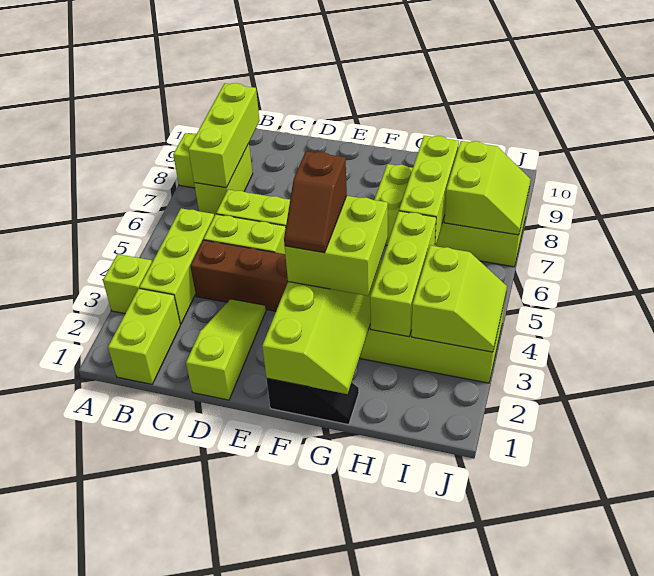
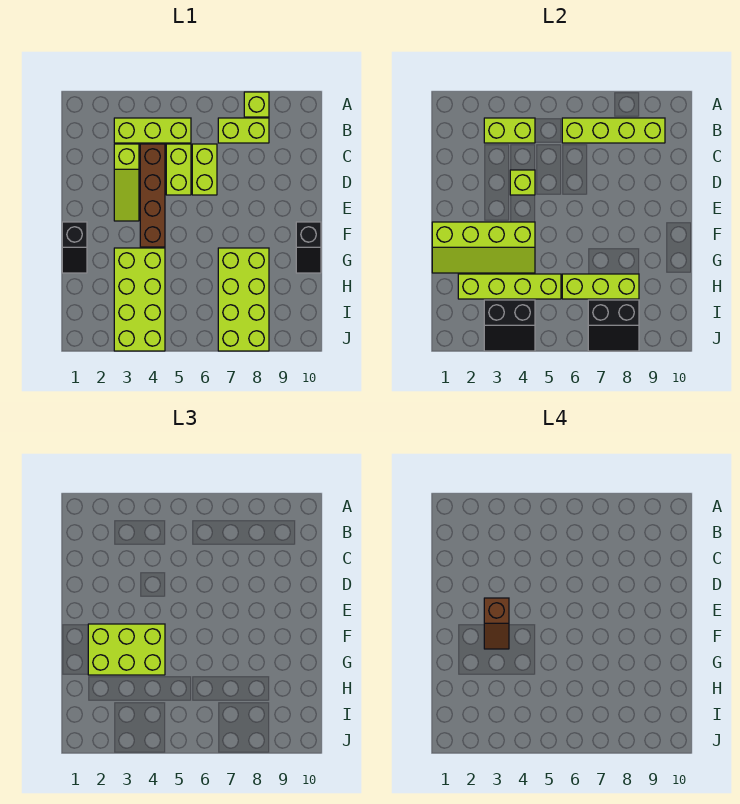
lime brick A3 level 1 -> lime brick D4 level 2
lime brick B1:B2 level 1 -> lime brick B3:B4 level 2
lime brick B7:B9 level 2 -> lime brick B6:B9 level 2
lime slope D1:D3 level 1 top 1 -> lime slope C3:E3 level 1 top C
lime brick F3:G4 level 3 -> lime brick F2:G4 level 3
brown slope F3:F4 level 4 top 4 -> brown slope E3:F3 level 4 top E
none -> black slope F10:G10 level 1 top F
lime brick H3:H5 level 2 -> lime brick H2:H5 level 2
lime slope I3:J4 level 2 top I -> black slope I3:J4 level 2 top I
lime slope I7:J8 level 2 top I -> black slope I7:J8 level 2 top I

